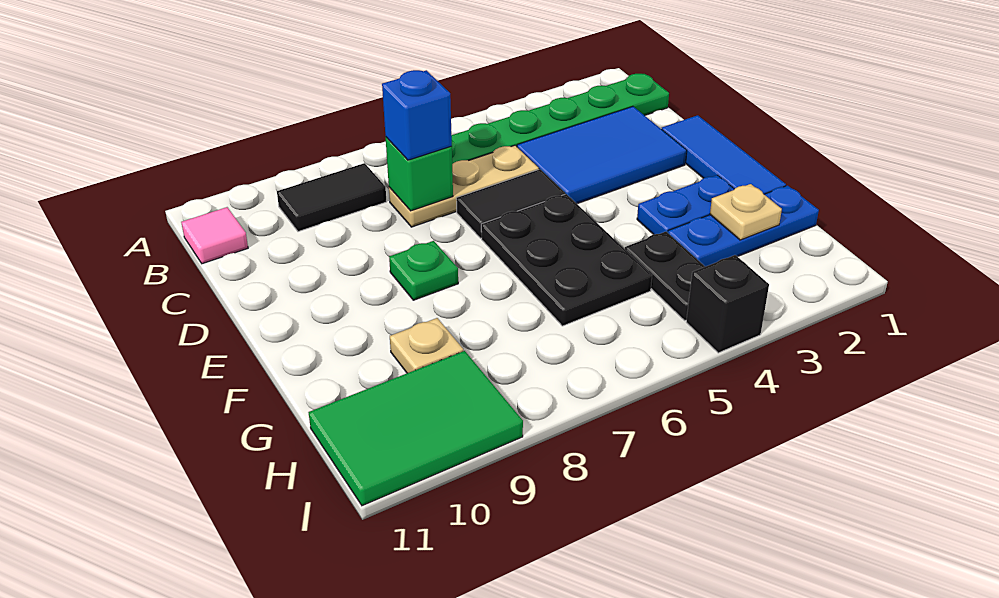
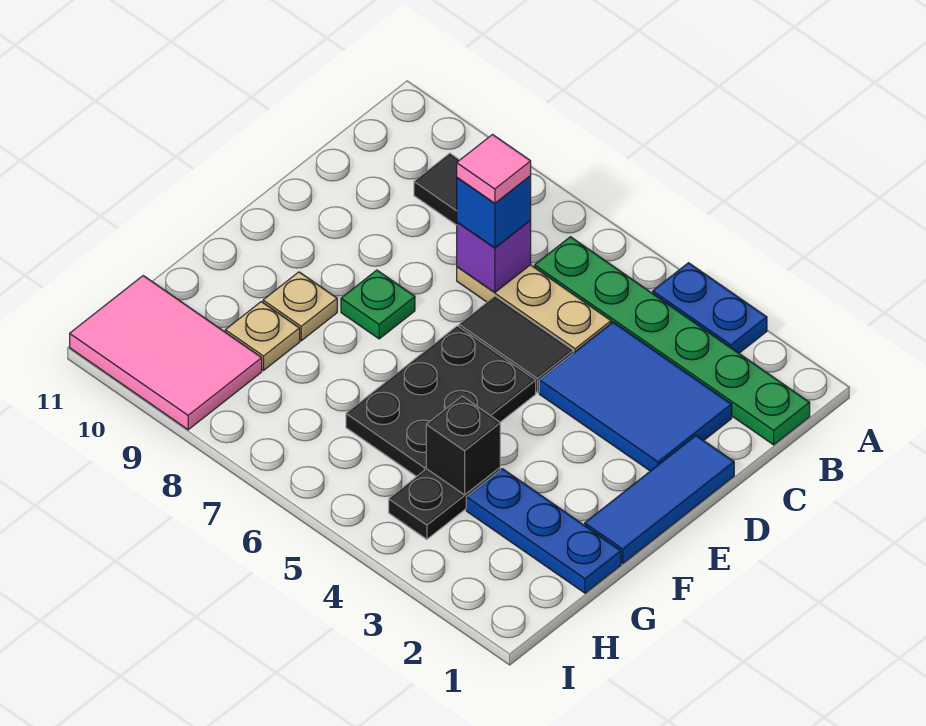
pink tile B11 level 1 -> pink tile C7 level 4
green brick C7 level 2 -> purple brick C7 level 2
blue plate F2:F3 level 1 -> blue plate A3:A4 level 1
tan plate G2 level 2 -> tan plate F9 level 1
green tile H9:I11 level 1 -> pink tile H9:I11 level 1
black brick I4 level 1 -> black brick G4 level 2

